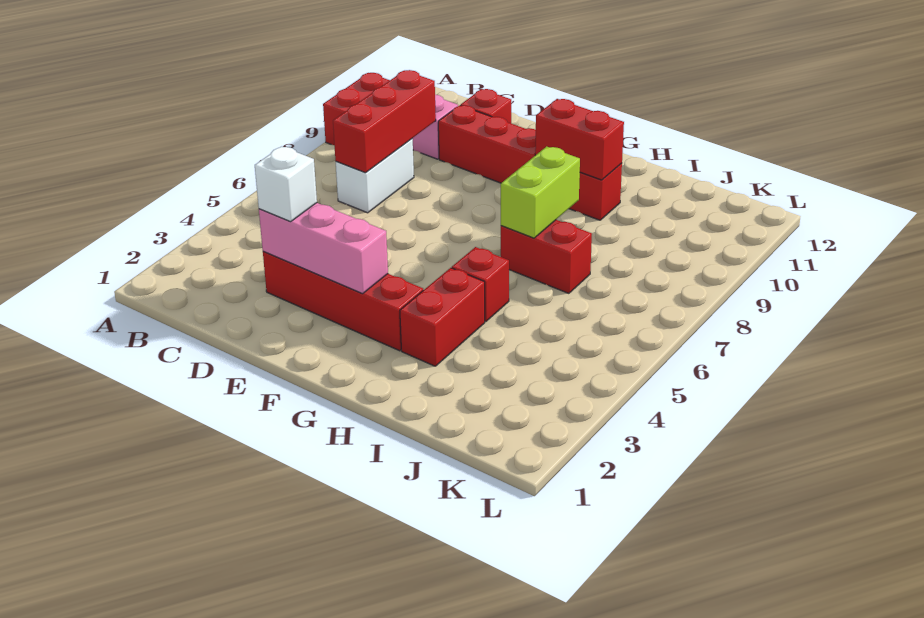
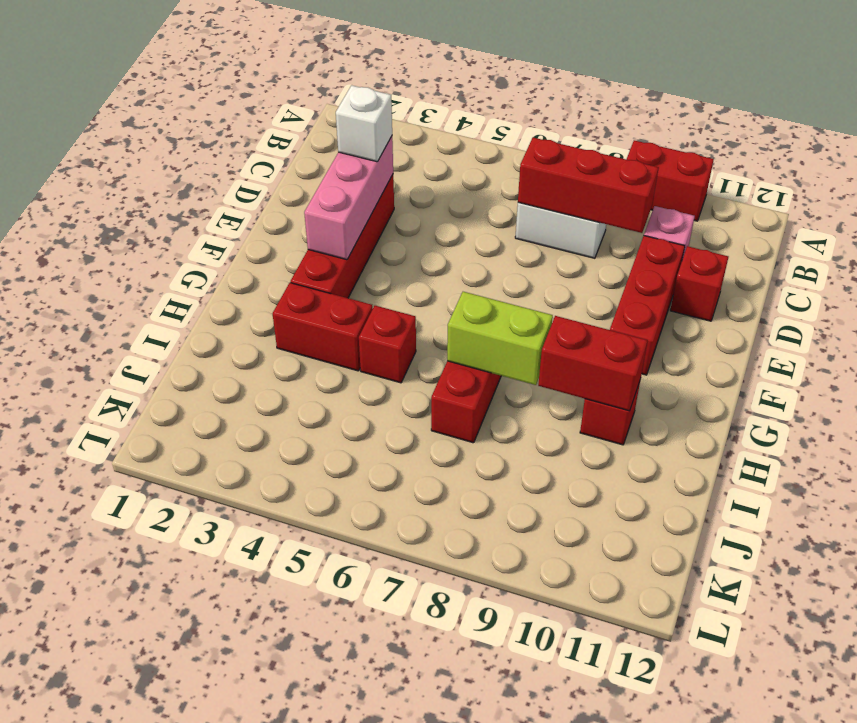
red brick G10:H10 level 2 -> red brick H9:H10 level 2

